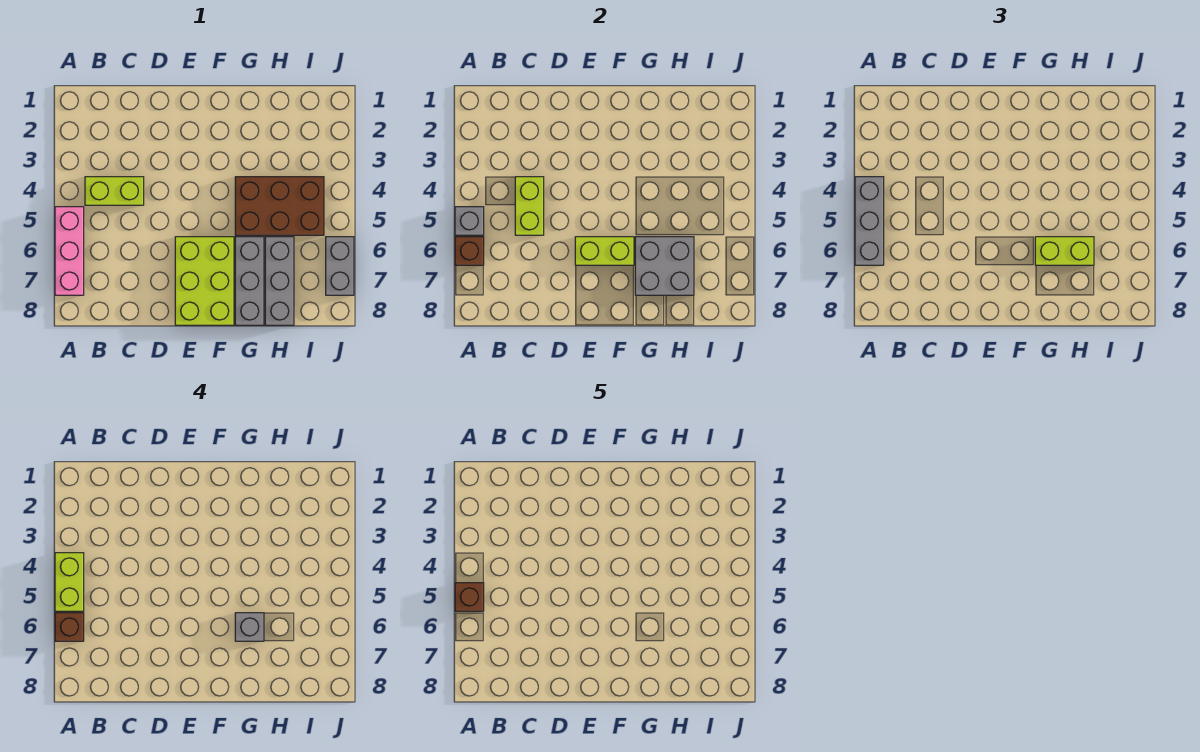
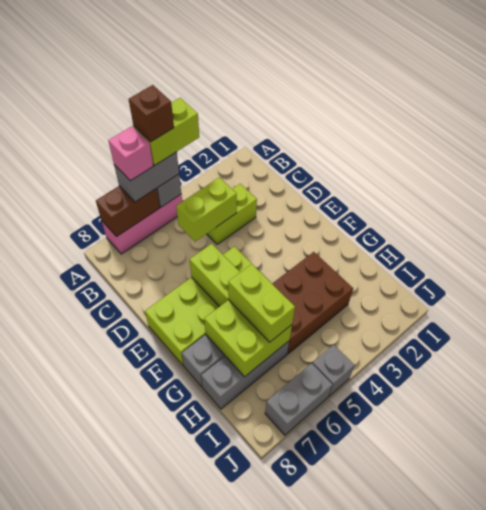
grey brick A4:A6 level 3 -> grey brick A5:A6 level 3
brown brick A6 level 2 -> brown brick A6:A7 level 2
brown brick A6 level 4 -> pink brick A6 level 4
lime brick B4:C4 level 1 -> lime brick C3:C4 level 1
lime brick E6:F8 level 1 -> lime brick E5:F8 level 1
brown brick G4:I5 level 1 -> brown brick G3:H5 level 1
grey brick G6:H7 level 2 -> lime brick G6:H7 level 2
grey brick G6 level 4 -> grey brick J5 level 1

